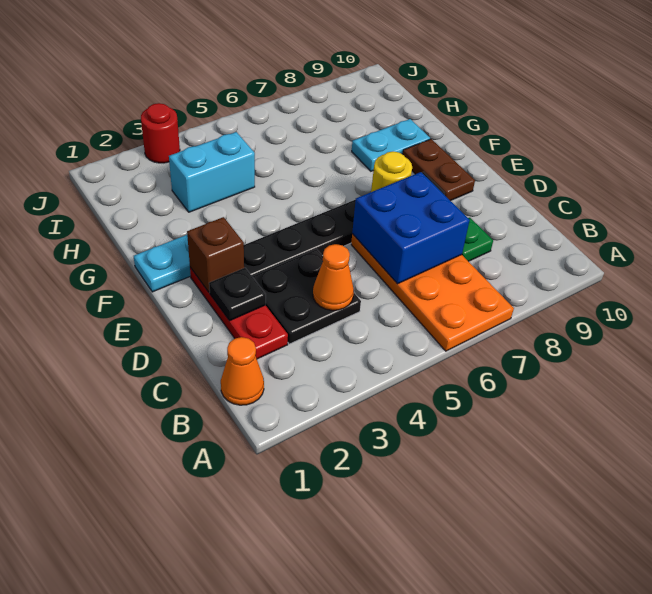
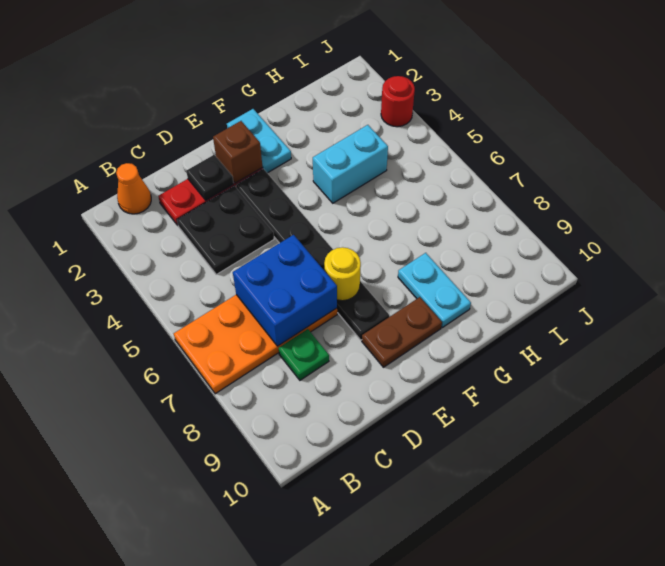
orange cone C4 level 2 -> none
cyan brick H3:H4 level 1 -> cyan brick G4:H4 level 1

